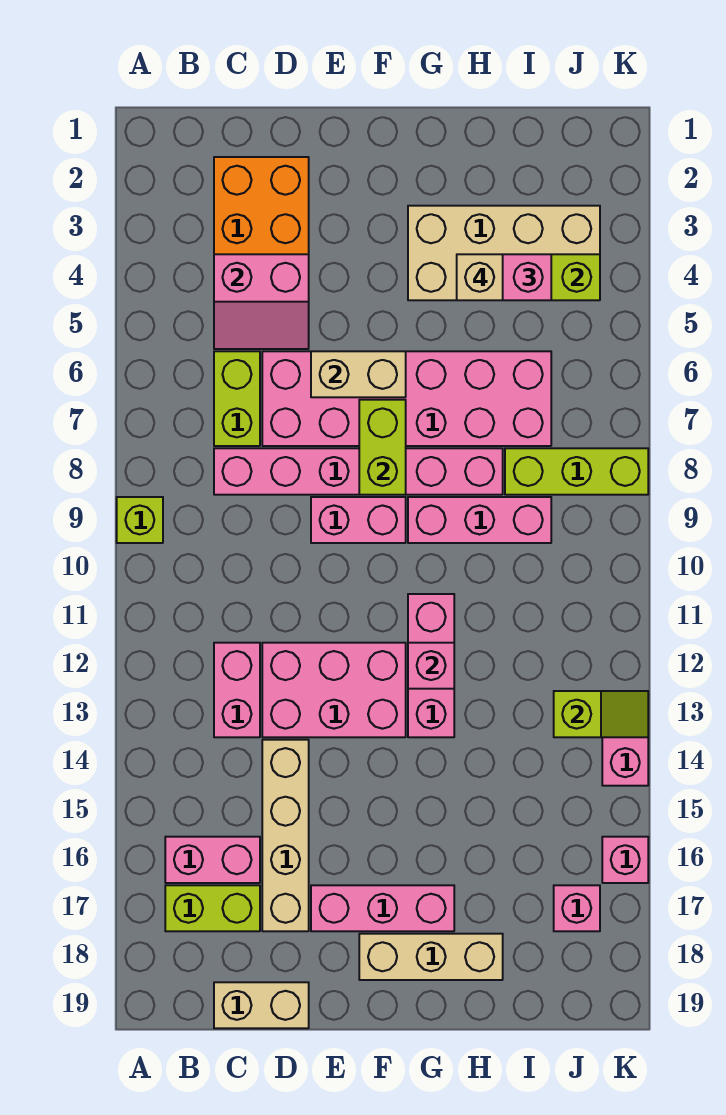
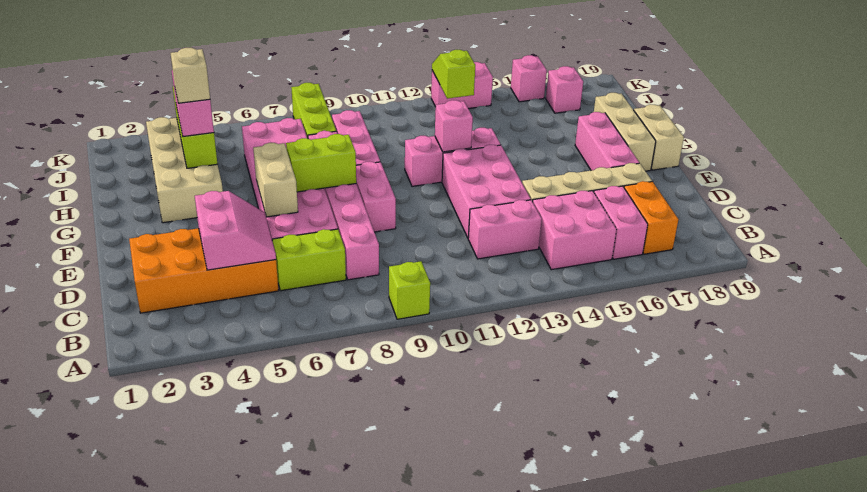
none -> pink brick B14:C15 level 1
lime brick B17:C17 level 1 -> orange brick B17:C17 level 1
tan brick C19:D19 level 1 -> tan brick F19:G19 level 1

